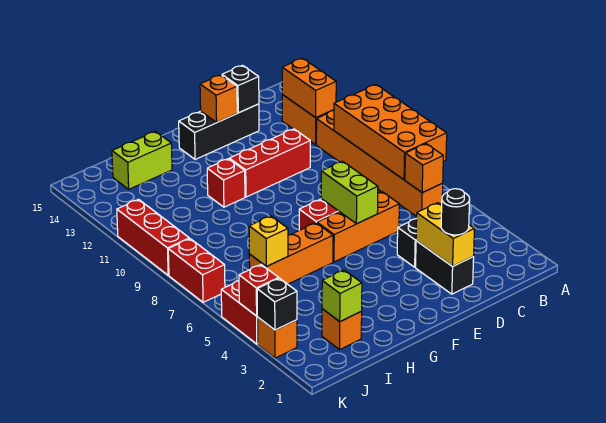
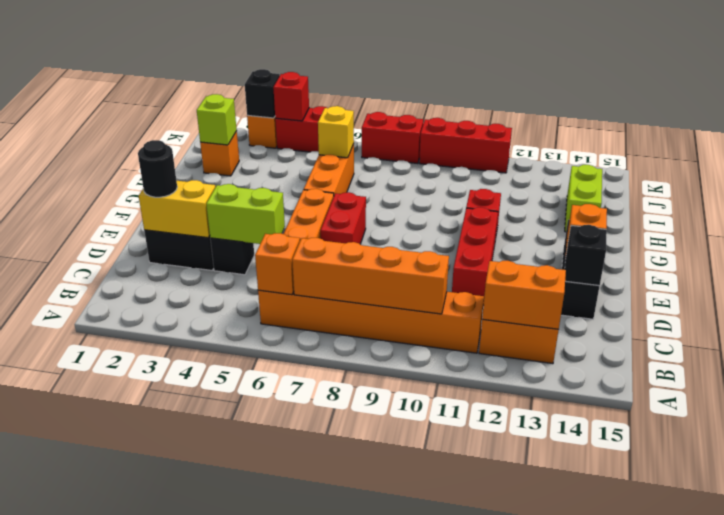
orange brick A7:B10 level 2 -> orange brick B7:B10 level 2
lime brick E6:E7 level 2 -> lime brick D4:D5 level 2

